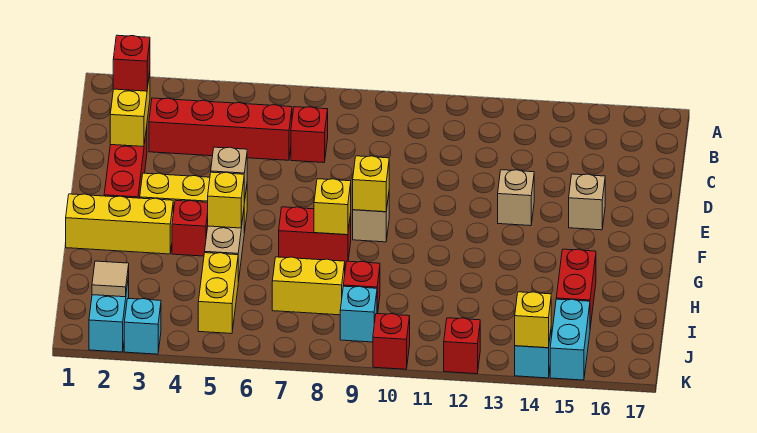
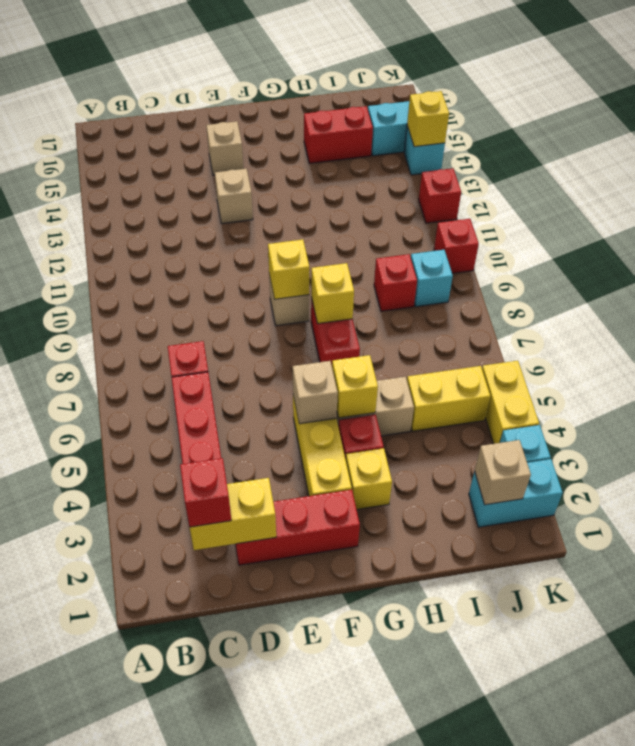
yellow brick G1:G3 level 1 -> yellow brick G3 level 1
yellow brick I7:I8 level 1 -> yellow brick K4:K5 level 1
tan tile J2 level 2 -> tan brick J2 level 2

